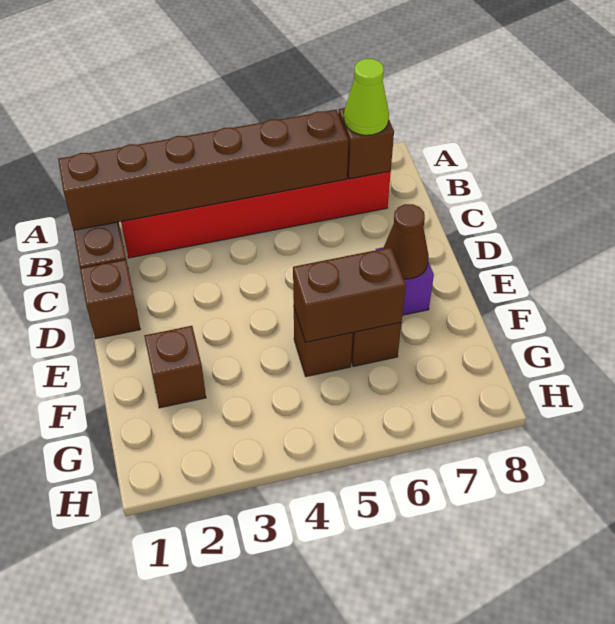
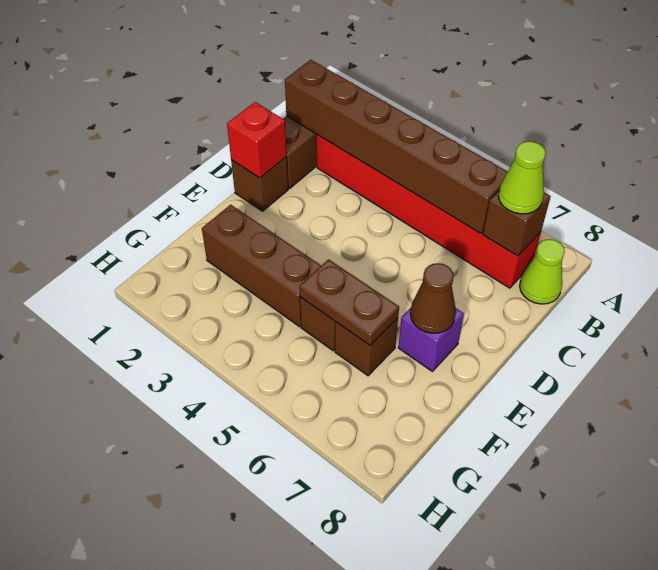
none -> lime cone B8 level 1
none -> red brick D1 level 2
brown brick F2 level 1 -> brown brick F2:F4 level 1
brown brick F5:F6 level 2 -> brown plate F5:F6 level 2

